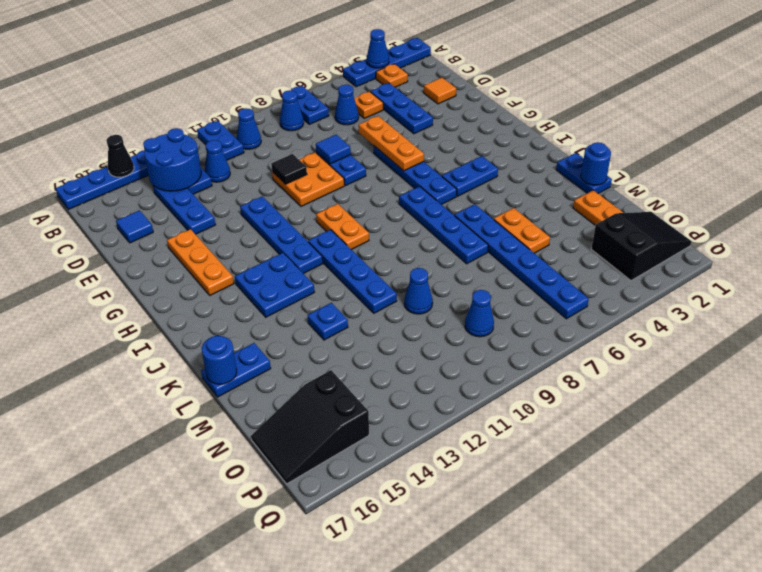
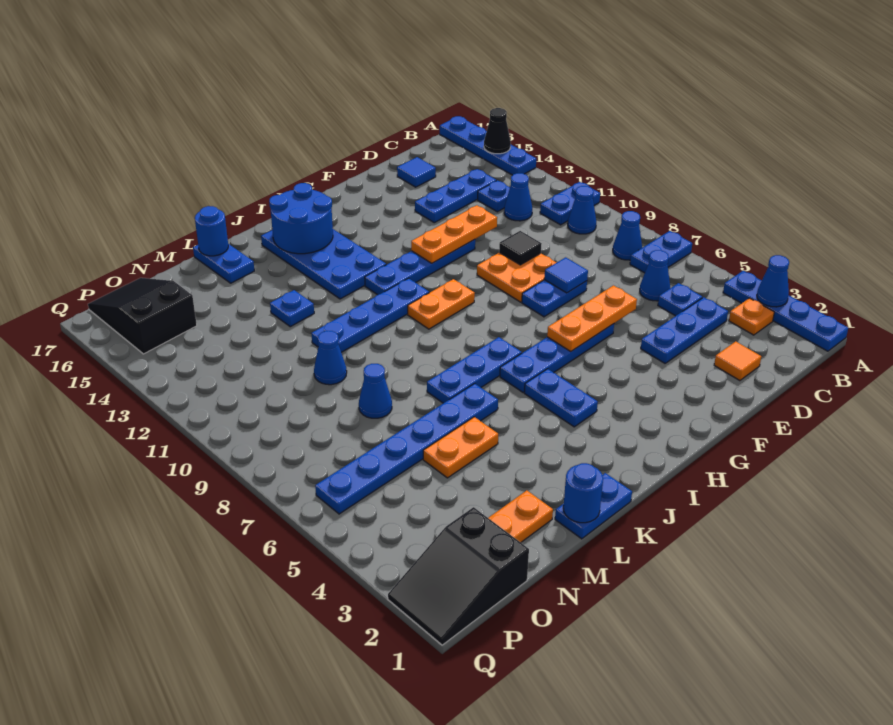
blue round brick B13:C14 level 2 -> blue round brick I15:J16 level 2
orange plate C5 level 1 -> blue plate C5 level 1
orange plate F15:H15 level 1 -> orange plate E12:G12 level 2
blue plate I7:L7 level 1 -> blue plate I7:K7 level 1
blue plate I13:J14 level 1 -> blue plate I13:J16 level 1
black slope O1:P3 level 1 top 3 -> black slope O1:Q2 level 1 top O
blue cone O9 level 1 -> blue cone M8 level 1

